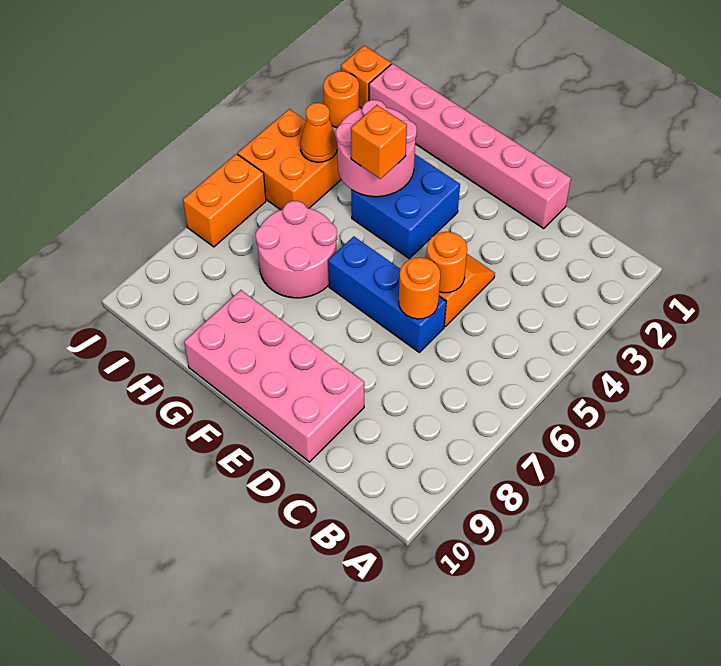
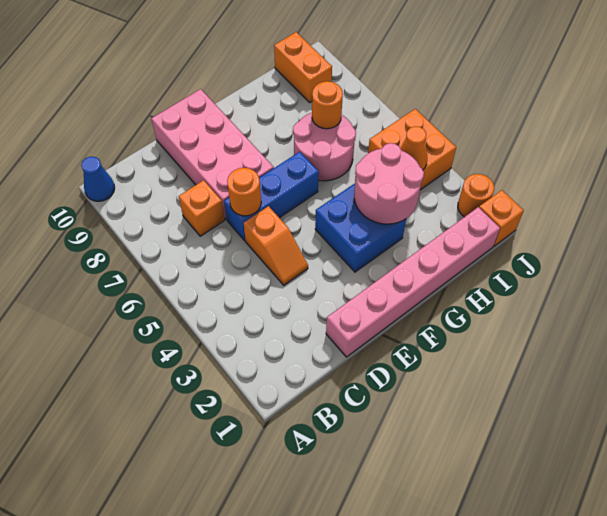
none -> blue cone A10 level 1
orange round brick D5 level 2 -> orange round brick H7 level 2
pink brick D9:G10 level 1 -> pink brick D7:E10 level 1
orange brick G4 level 3 -> orange brick C7 level 1
orange brick J6:J7 level 1 -> orange brick I9:I10 level 1

